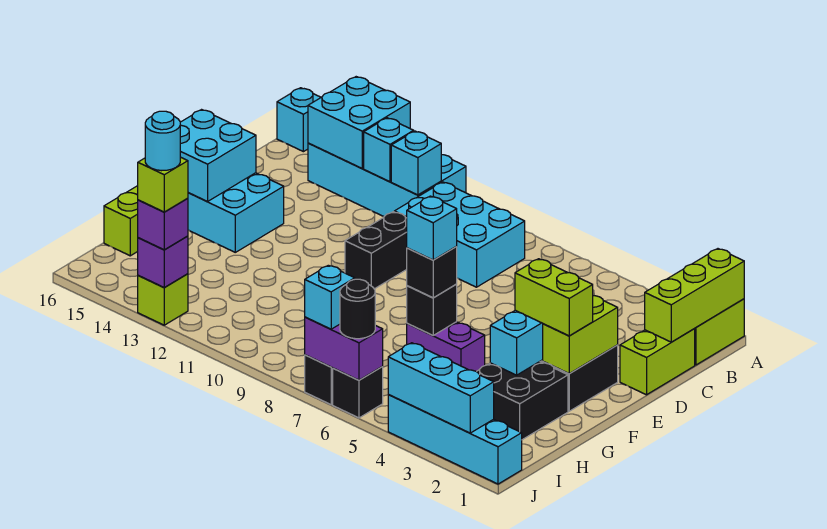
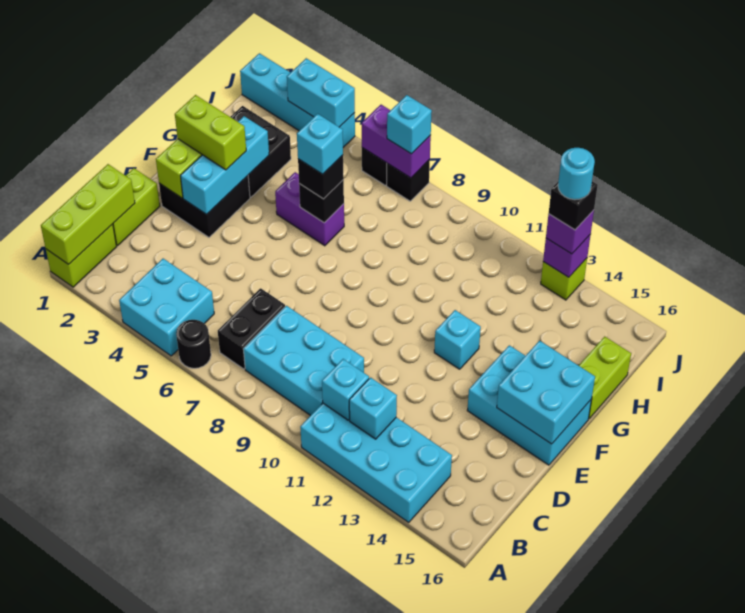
cyan brick A13:B14 level 2 -> cyan brick A4:B5 level 1
cyan brick A16 level 1 -> cyan brick F12 level 1
black brick D10:E10 level 1 -> black brick B7:C7 level 1
cyan brick J2:J4 level 2 -> cyan brick J3:J4 level 2
black round brick J6 level 3 -> black round brick A6 level 1
lime brick J13 level 4 -> black brick J13 level 4

